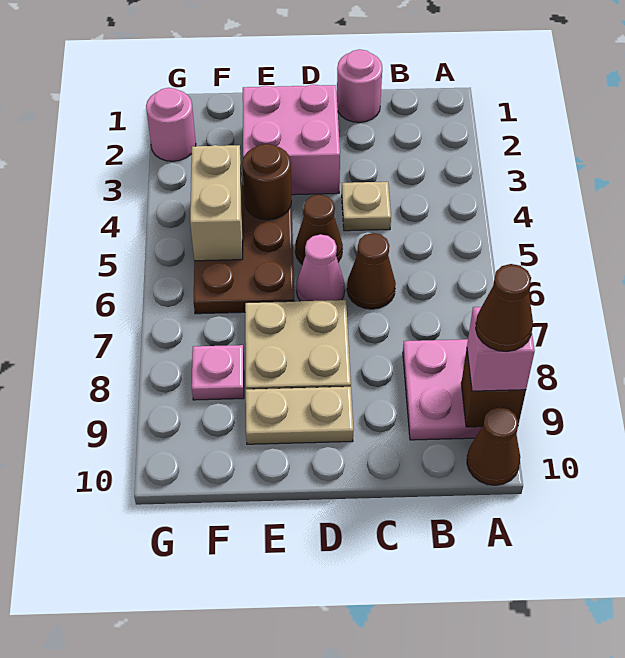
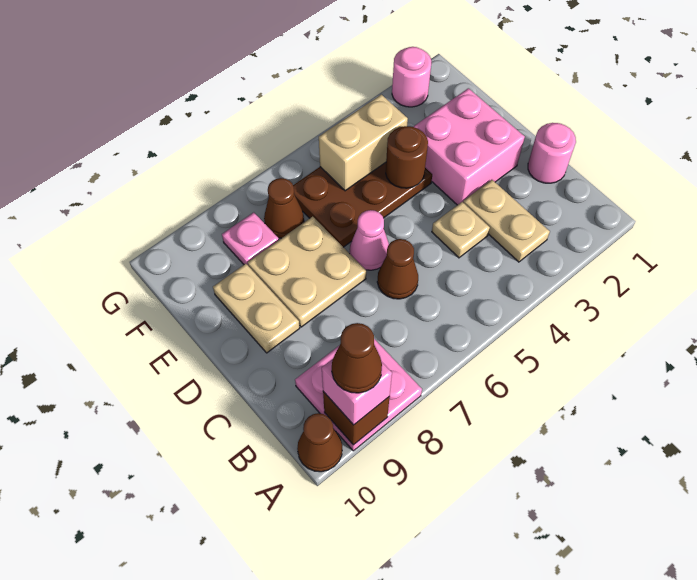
none -> tan plate B3:C3 level 1
brown cone D5 level 1 -> brown cone F7 level 1

